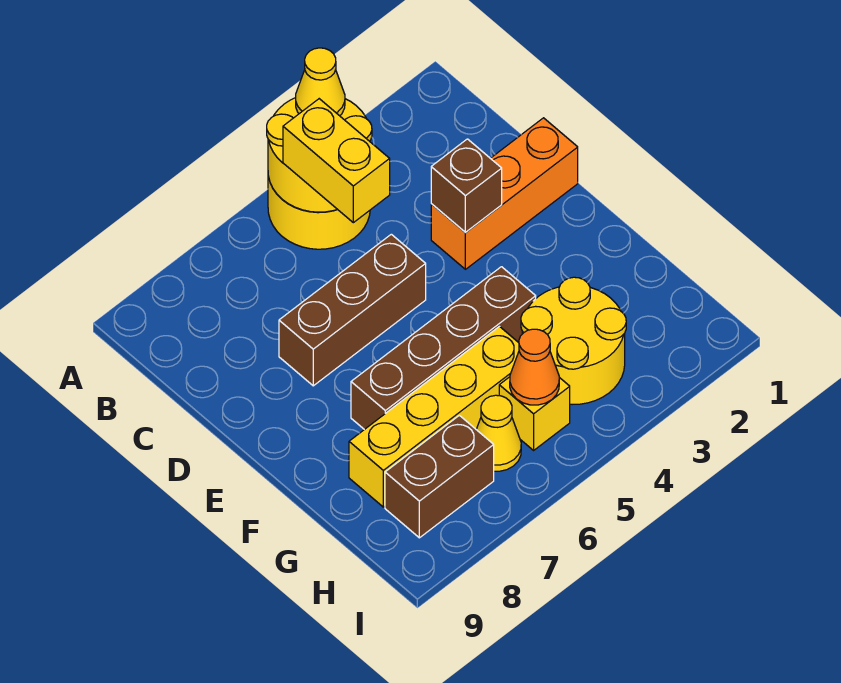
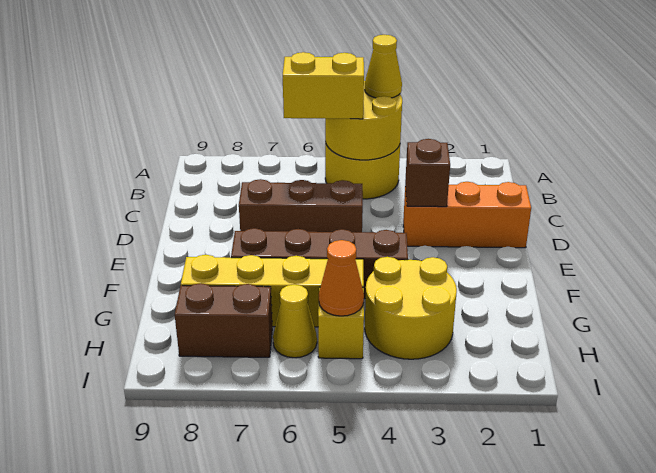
yellow brick B5:C5 level 3 -> yellow brick B5:B6 level 3

